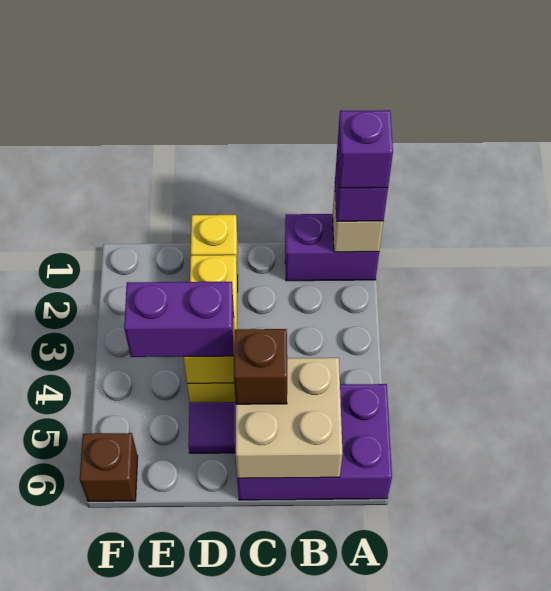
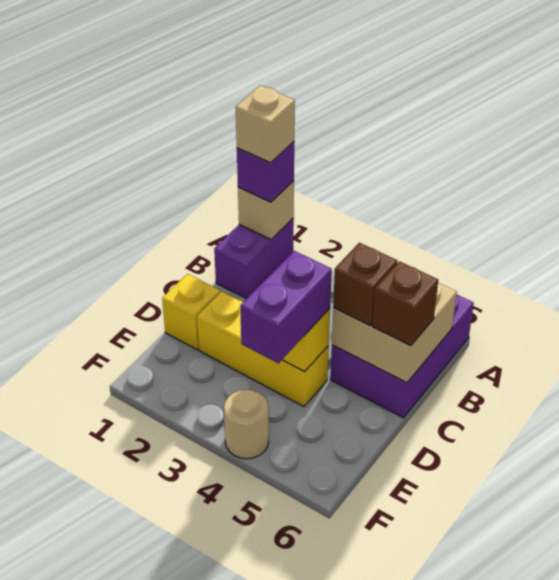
purple brick A1 level 4 -> tan brick A1 level 4
purple tile D5 level 1 -> none
none -> tan round brick F4 level 1
brown brick F6 level 1 -> brown brick C6 level 3

